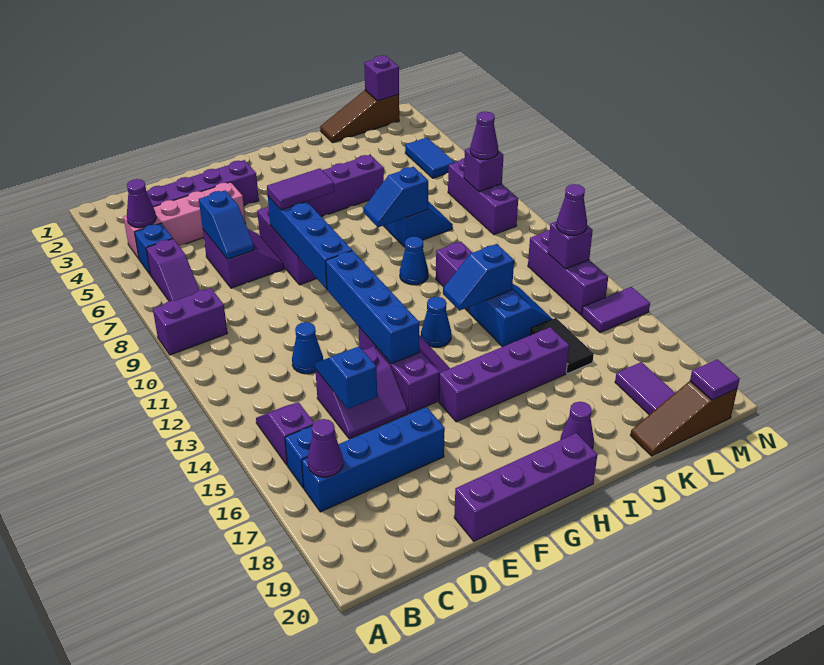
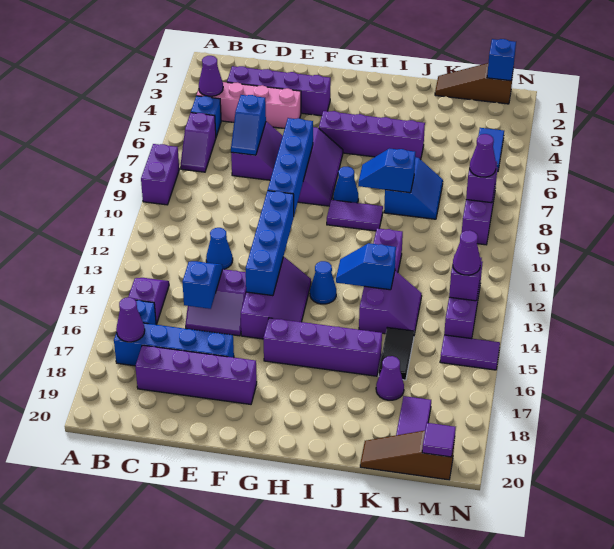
purple brick A9:B9 level 1 -> purple brick A8:A9 level 1
purple brick E20:H20 level 1 -> purple brick C18:F18 level 1
purple tile F7:G7 level 3 -> purple tile H9:I9 level 1
blue cone I10 level 1 -> blue cone H8 level 1
purple cone I19 level 1 -> purple cone K17 level 1
blue slope J13:K14 level 1 top J -> purple slope J13:K14 level 1 top J
purple brick M1 level 2 -> blue brick M1 level 2

